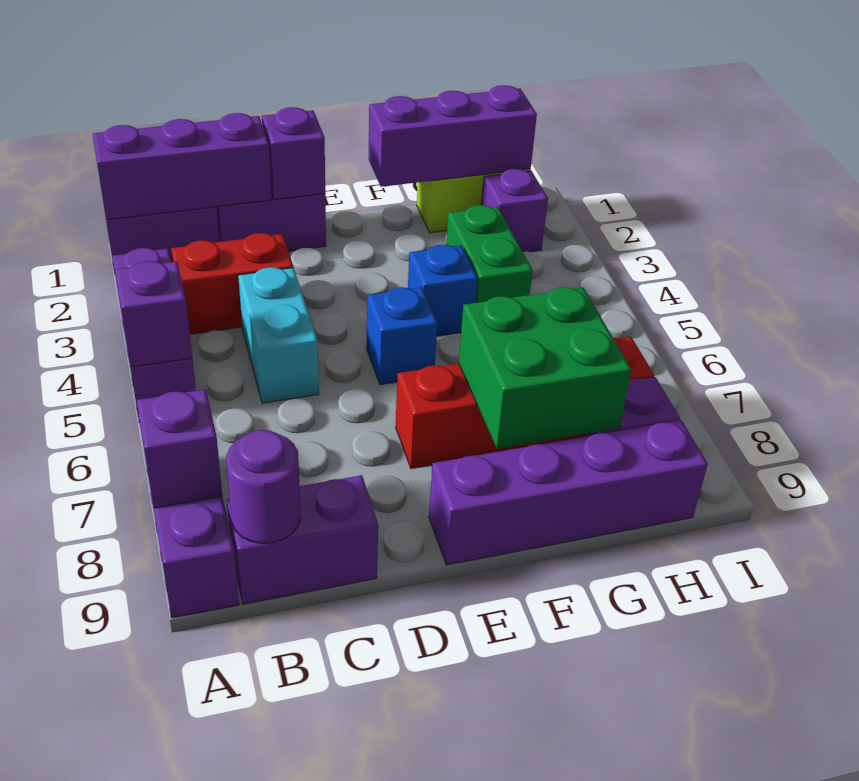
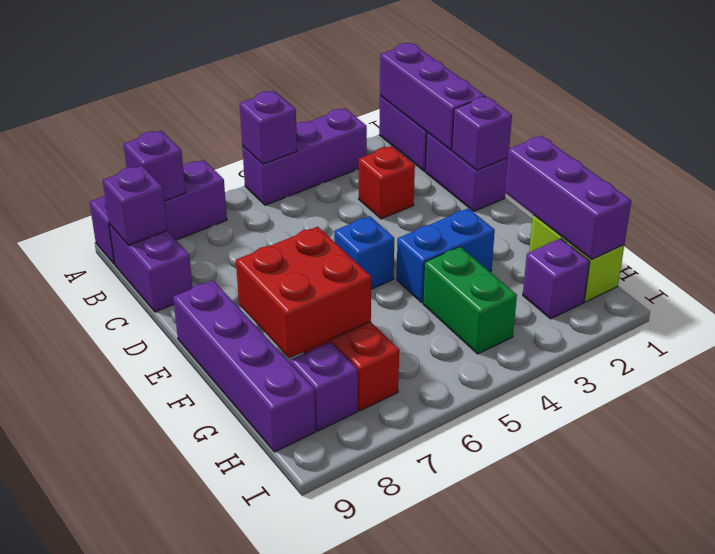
red brick B3:C3 level 1 -> red brick C3 level 1
purple round brick B9 level 2 -> purple brick B9 level 2
cyan brick C4:C5 level 1 -> none
blue brick F4 level 1 -> blue brick F3:F4 level 1
green brick F7:G8 level 2 -> red brick F7:G8 level 2
green brick G3:G4 level 1 -> green brick G4:H4 level 1

